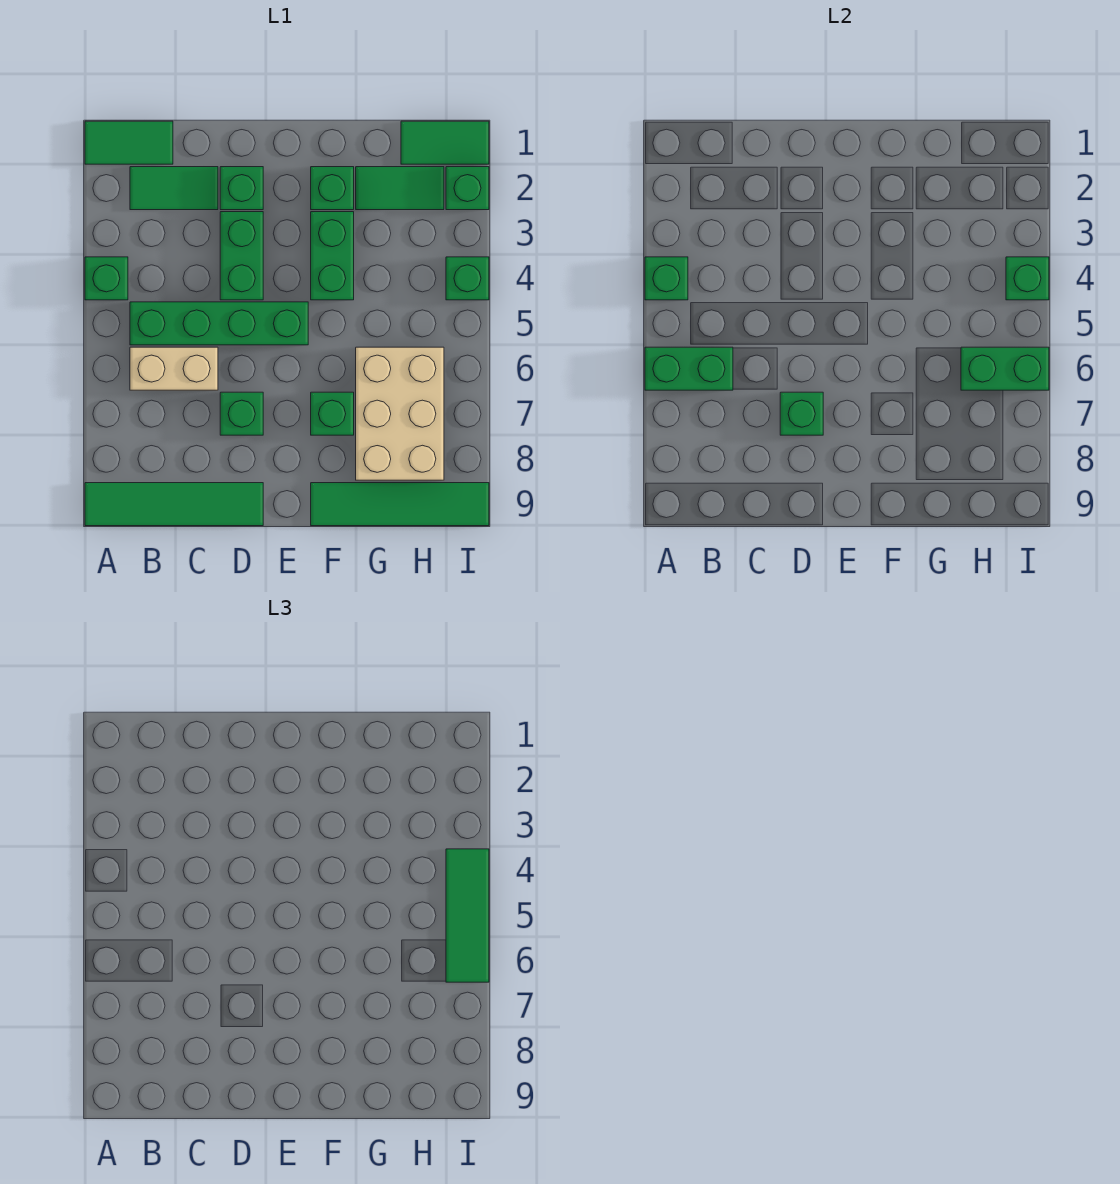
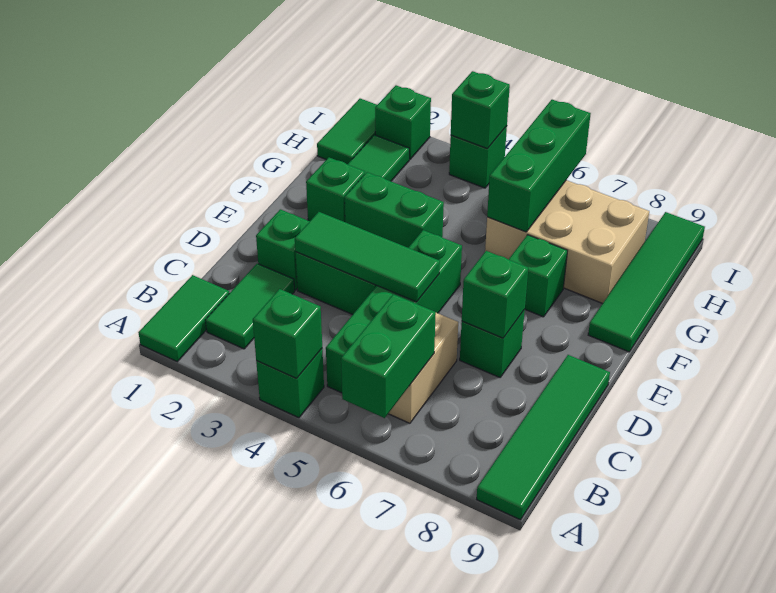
green brick H6:I6 level 2 -> green brick G6:I6 level 2
green tile I4:I6 level 3 -> green tile D3:D5 level 2

